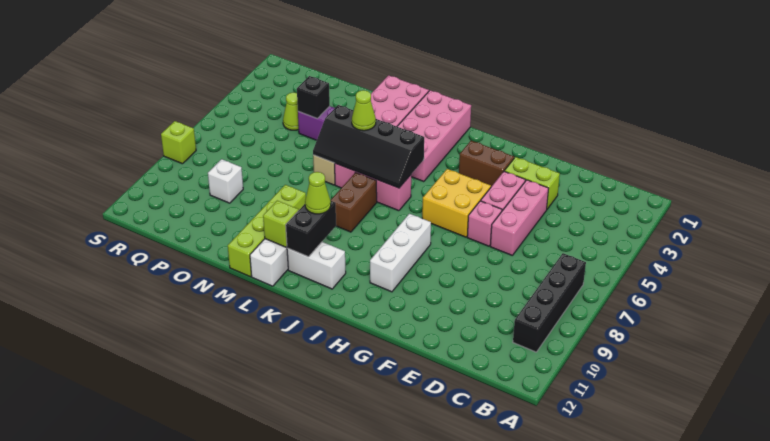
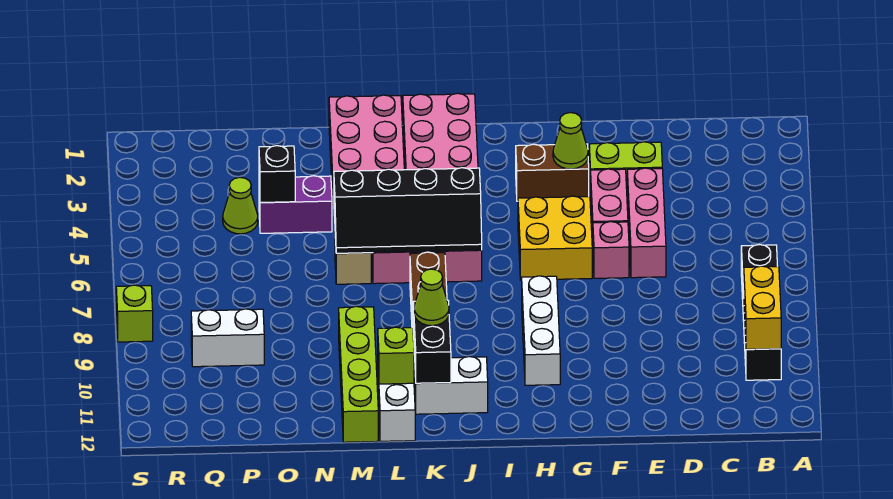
none -> yellow brick B9:B10 level 2
lime cone L5 level 3 -> lime cone G3 level 2
white brick P9 level 1 -> white brick P9:Q9 level 1

